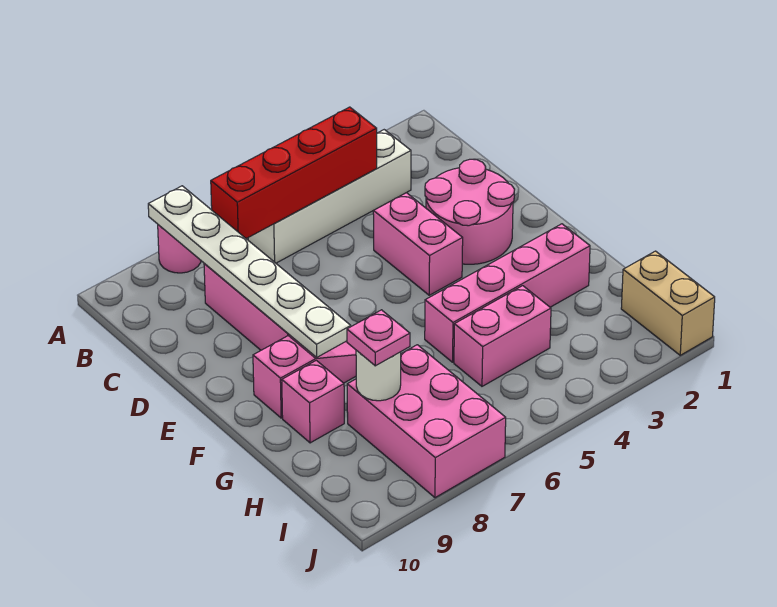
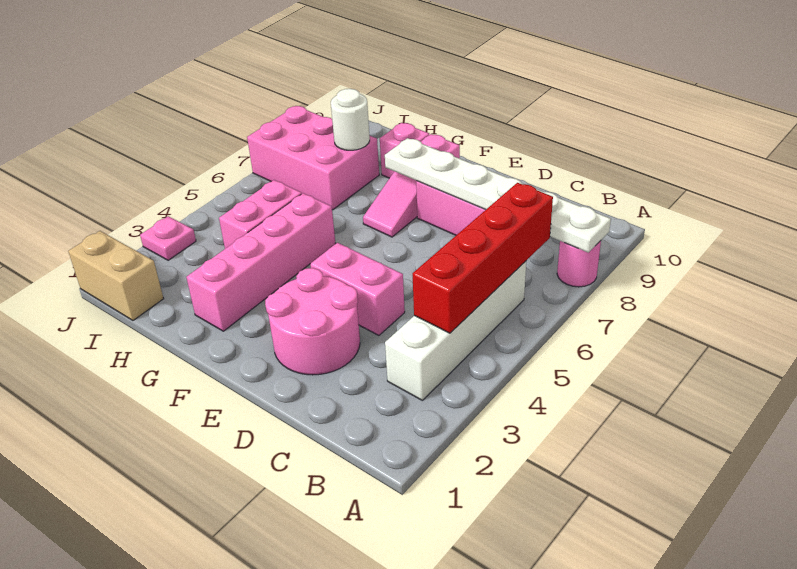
pink plate H8 level 3 -> pink plate J3 level 1

